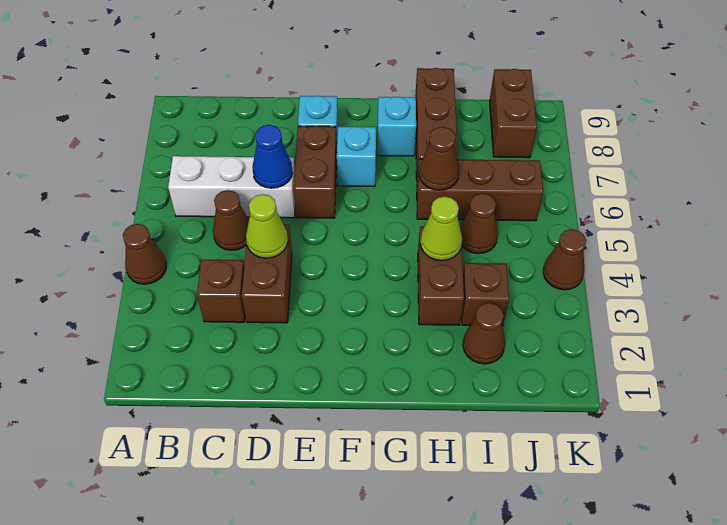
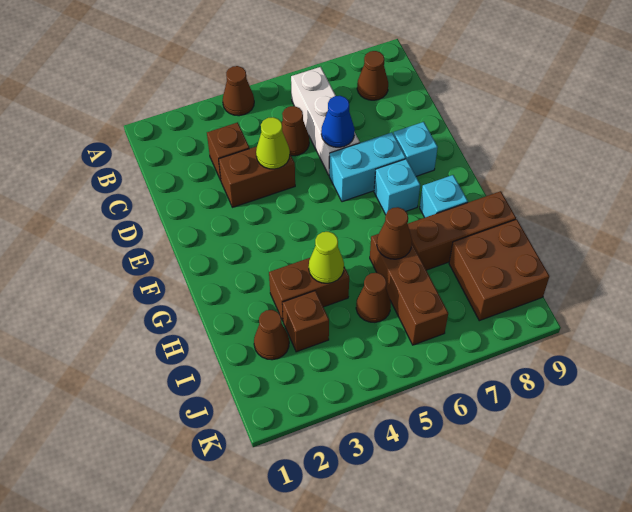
brown brick E6:E7 level 1 -> cyan brick E6:E7 level 1
brown brick J8:J9 level 1 -> brown brick I8:J9 level 1
brown cone K4 level 1 -> brown cone B8 level 1

